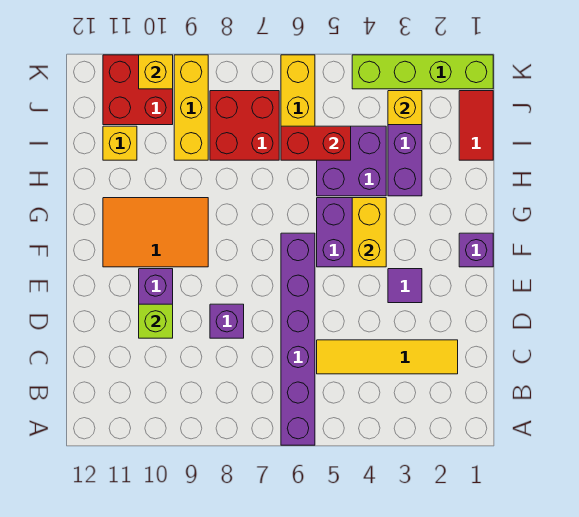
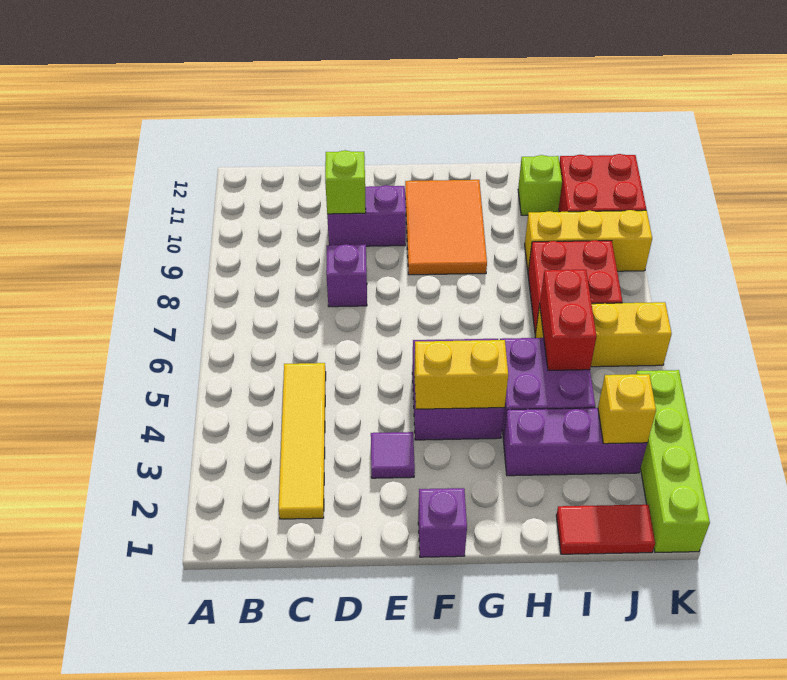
purple brick A6:F6 level 1 -> none
yellow brick I11 level 1 -> lime brick I11 level 1
yellow brick K10 level 2 -> none

